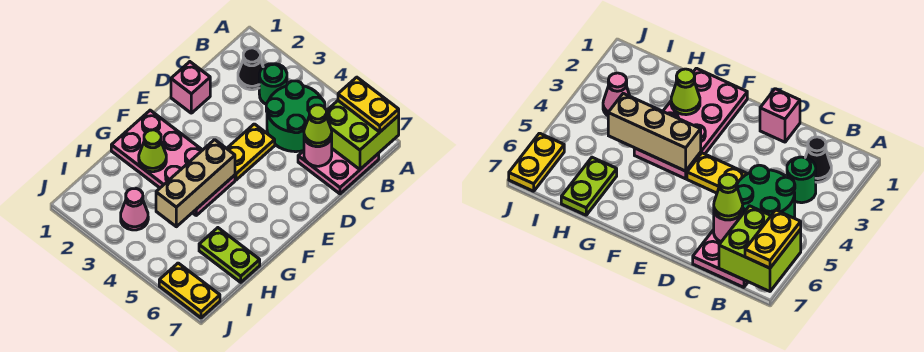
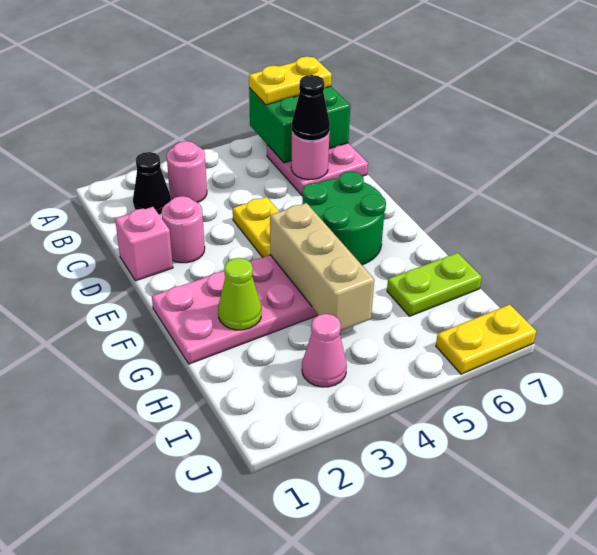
lime brick A6:B7 level 2 -> green brick A6:B7 level 2
green round brick B3 level 1 -> pink round brick B3 level 1
green round brick B4:C5 level 1 -> green round brick E5:F6 level 1
lime cone C6 level 3 -> black cone C6 level 3
none -> pink round brick D2 level 1

